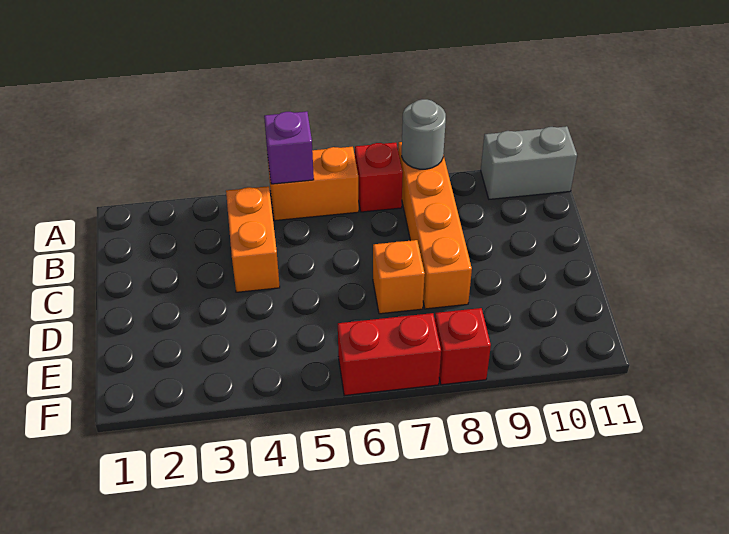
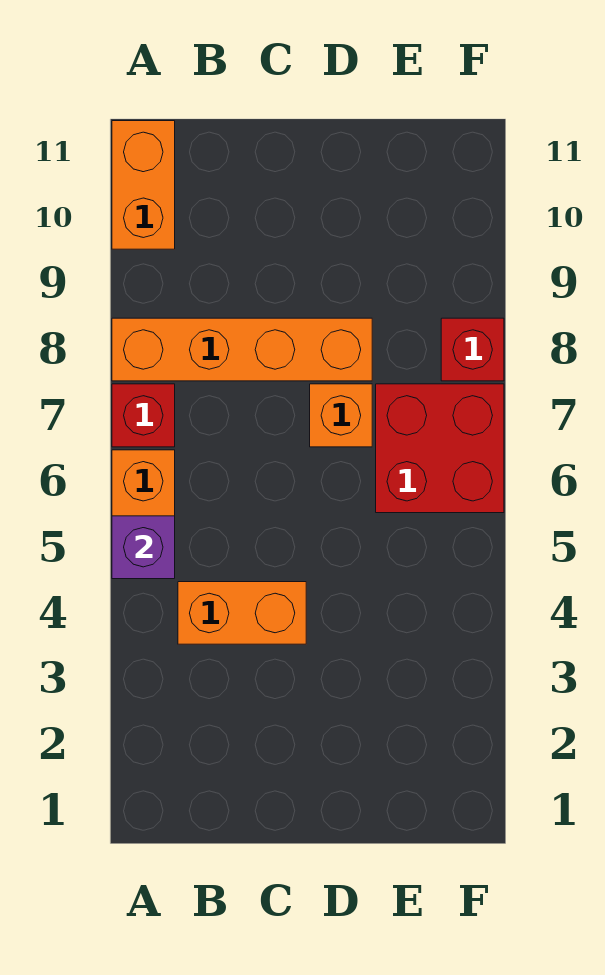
grey round brick A8 level 2 -> none
grey brick A10:A11 level 1 -> orange brick A10:A11 level 1
red brick F6:F7 level 1 -> red brick E6:F7 level 1

